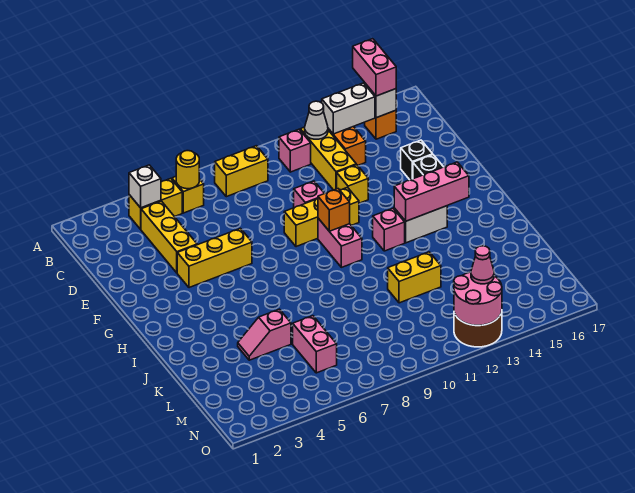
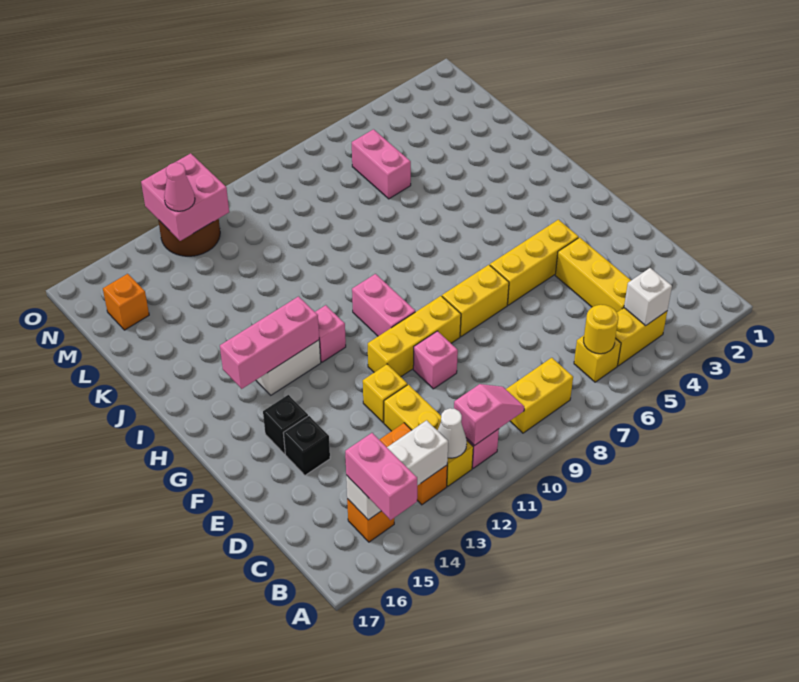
orange brick G10 level 2 -> orange brick M16 level 1
pink slope K4:K5 level 1 top 5 -> pink slope B10:B11 level 2 top 11
yellow brick K11:K12 level 1 -> yellow brick F7:F8 level 1
pink round brick N12:O13 level 2 -> pink brick N12:O13 level 2

